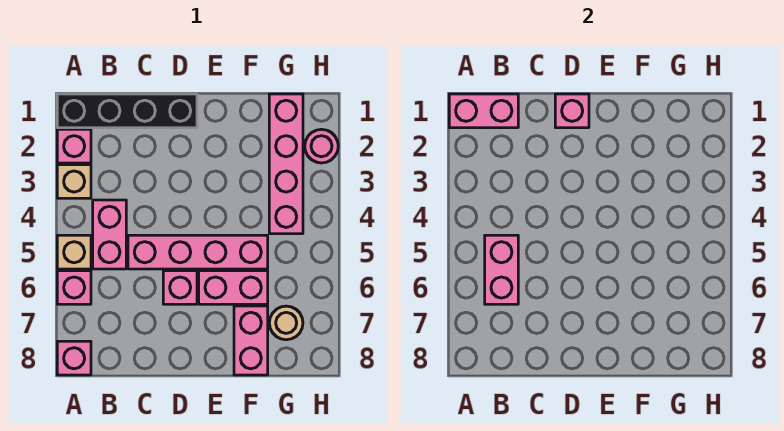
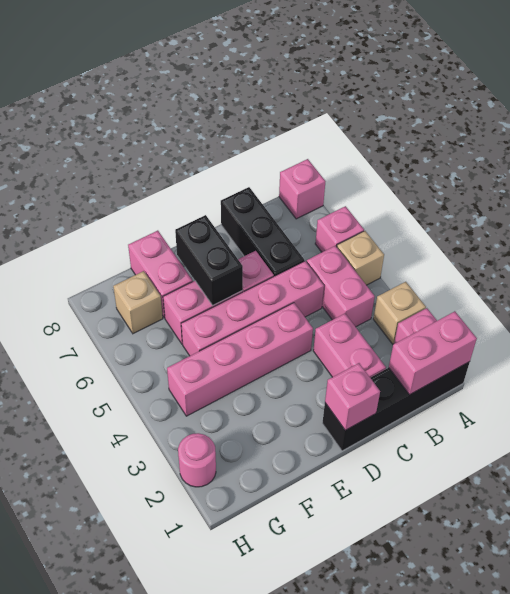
pink brick B5:B6 level 2 -> pink brick C2:C3 level 1
none -> black brick C6:C8 level 1
none -> black brick E6:E7 level 2
pink brick G1:G4 level 1 -> pink brick D4:G4 level 1
tan round brick G7 level 1 -> tan brick G7 level 1

